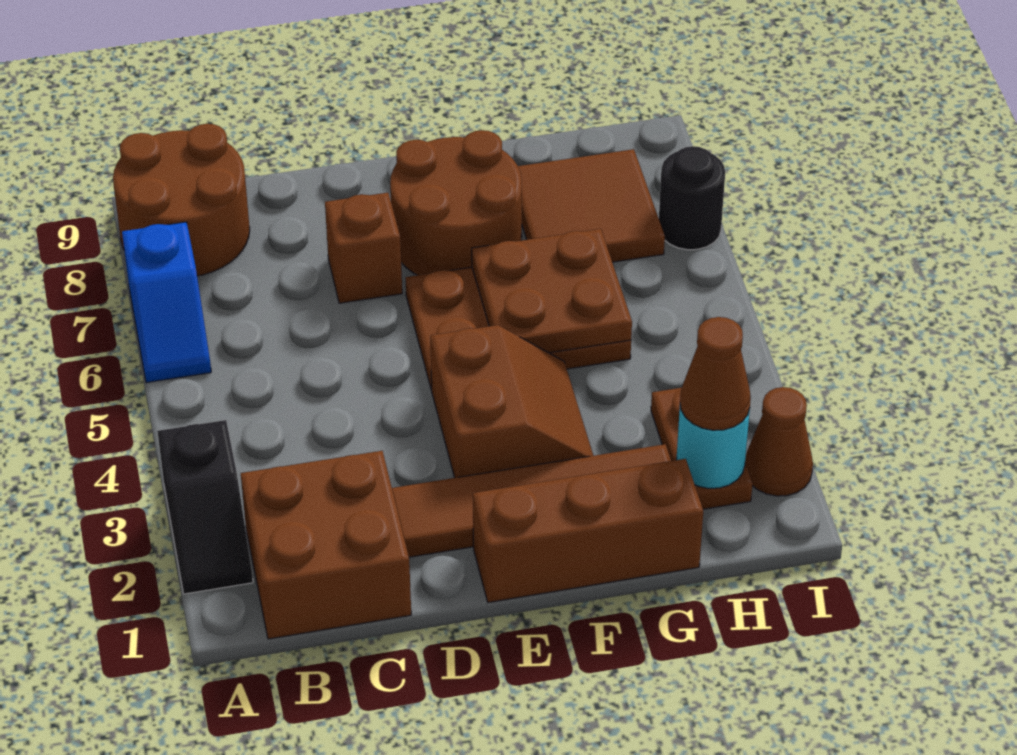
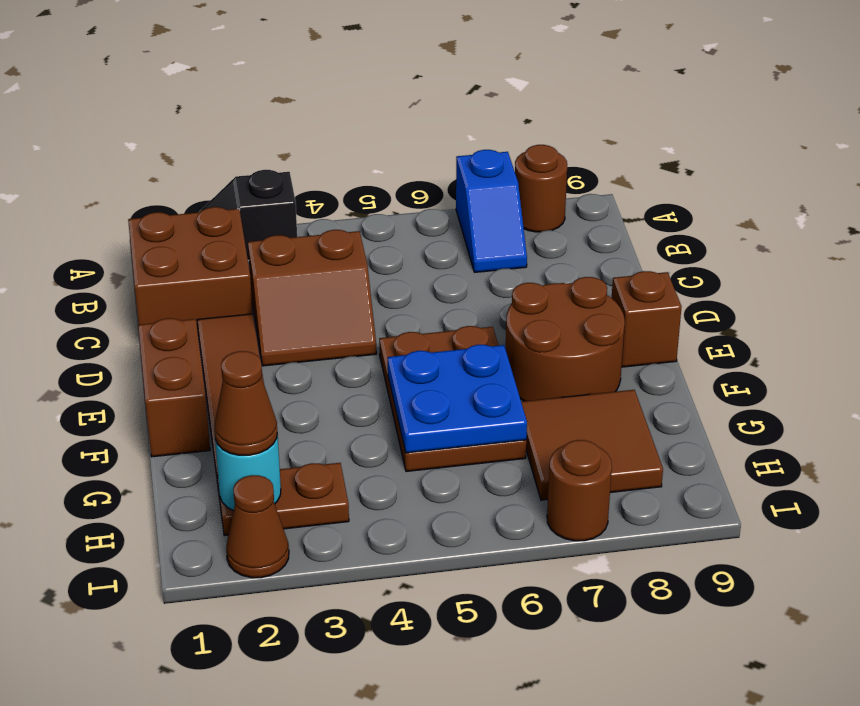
blue slope A6:A7 level 1 top 7 -> blue slope A7:B7 level 1 top A
brown round brick A8:B9 level 1 -> brown round brick A8 level 1
brown brick D7 level 1 -> brown brick E9 level 1
brown brick E1:G1 level 1 -> brown brick E1:F1 level 1
brown slope E3:F4 level 1 top E -> brown slope C3:D4 level 1 top C
brown plate F5:G6 level 2 -> blue plate F5:G6 level 2
black round brick I7 level 1 -> brown round brick I7 level 1

